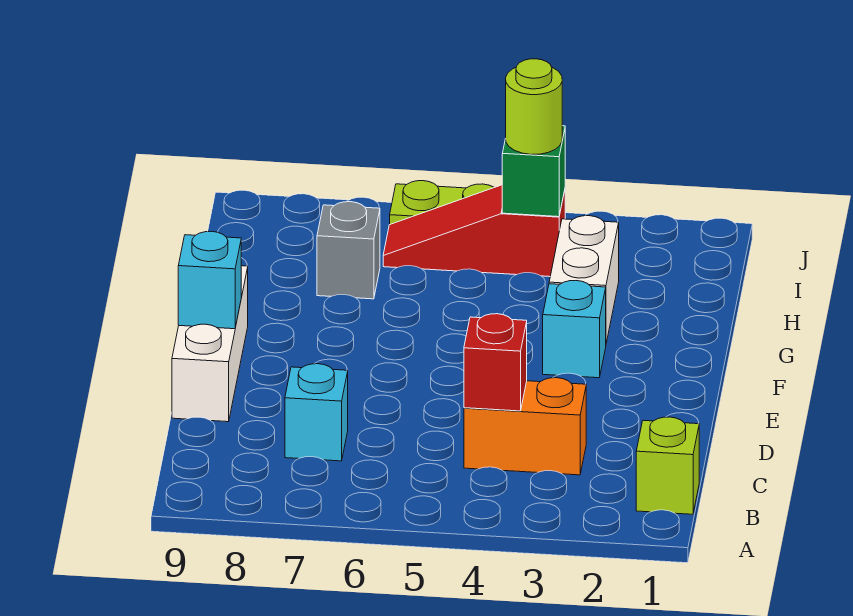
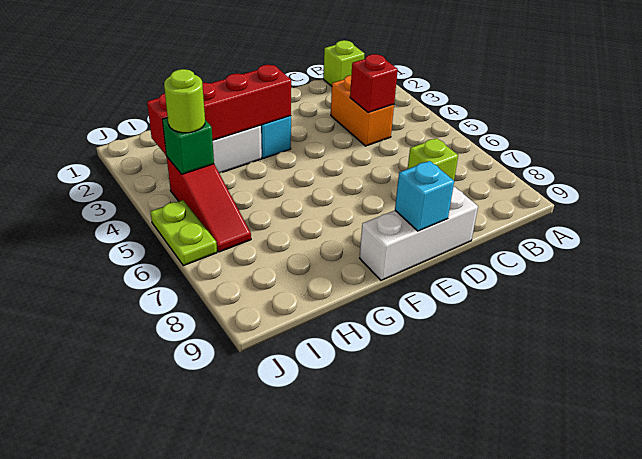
cyan brick C7 level 1 -> lime brick C7 level 1
none -> red brick F3:I3 level 2
grey brick H7 level 1 -> none

